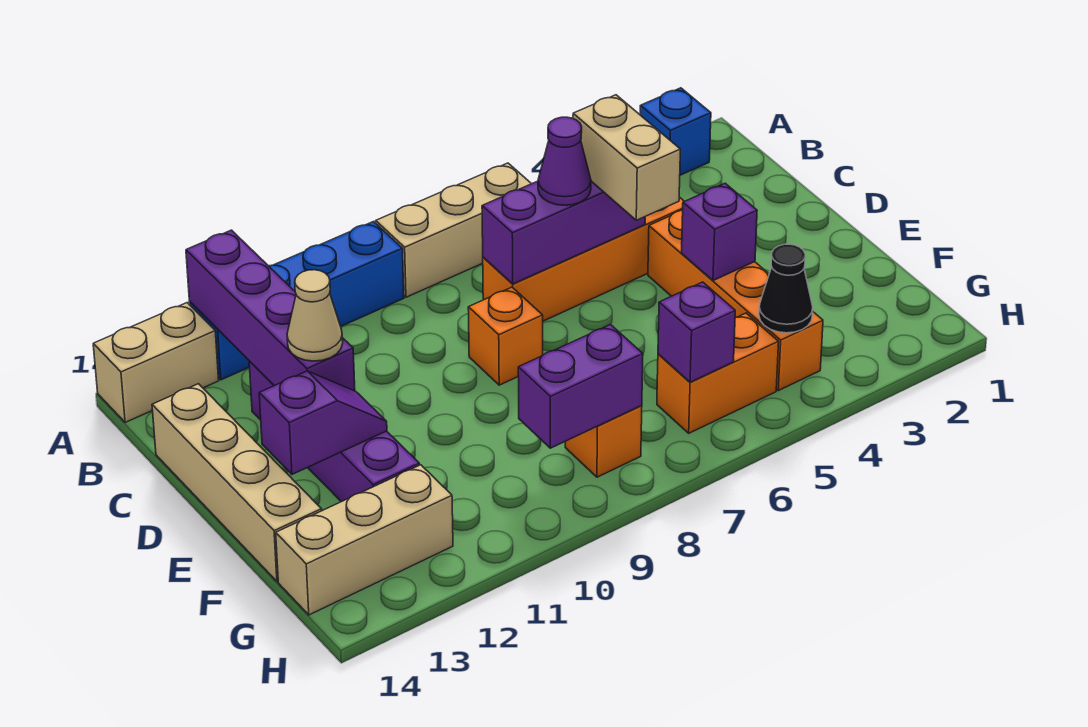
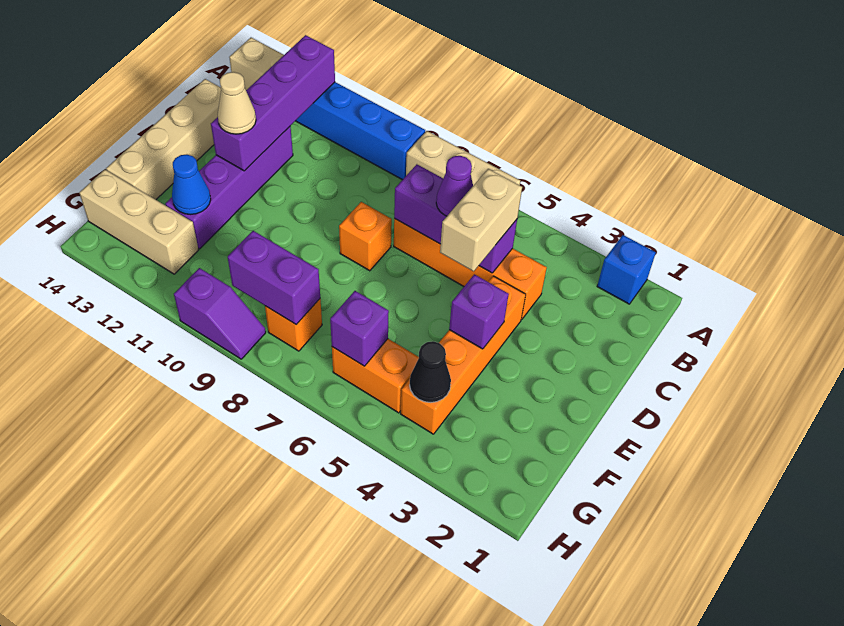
purple slope E12:E13 level 2 top 13 -> purple slope H9:H10 level 1 top 10
none -> blue cone F12 level 2

